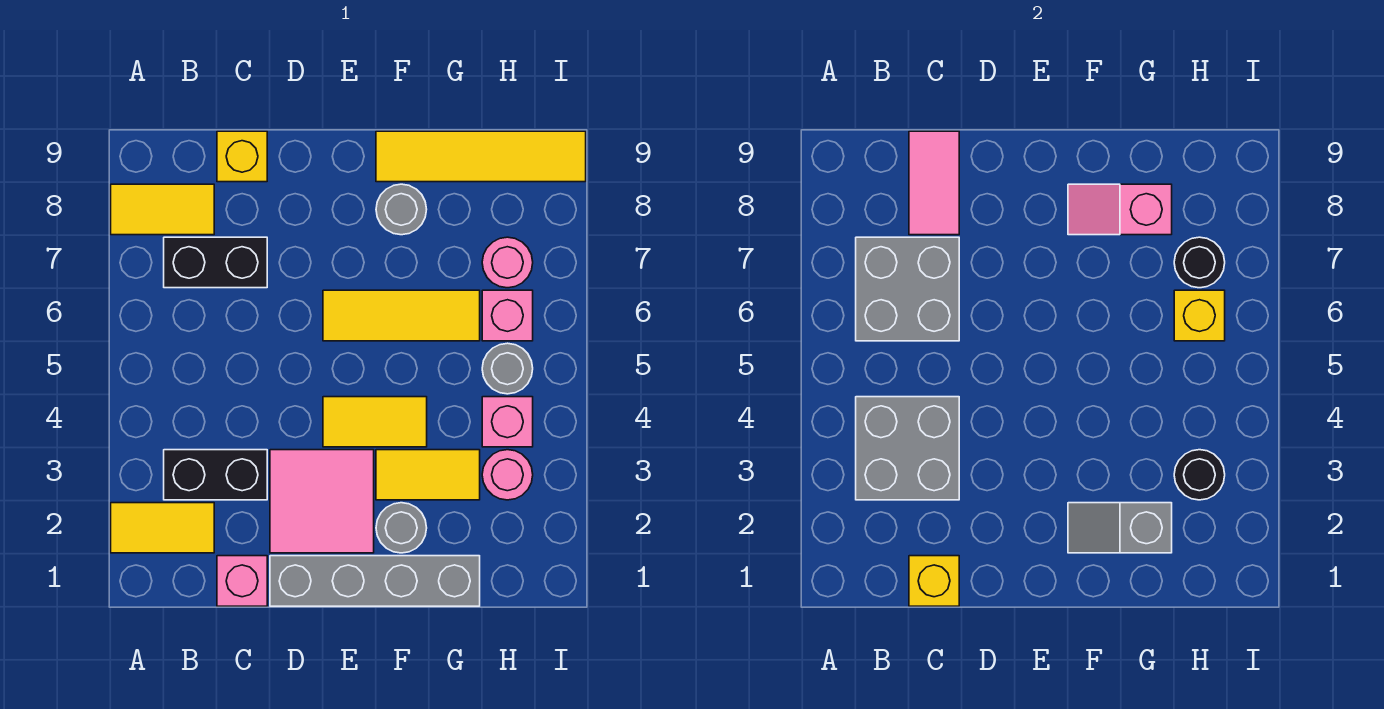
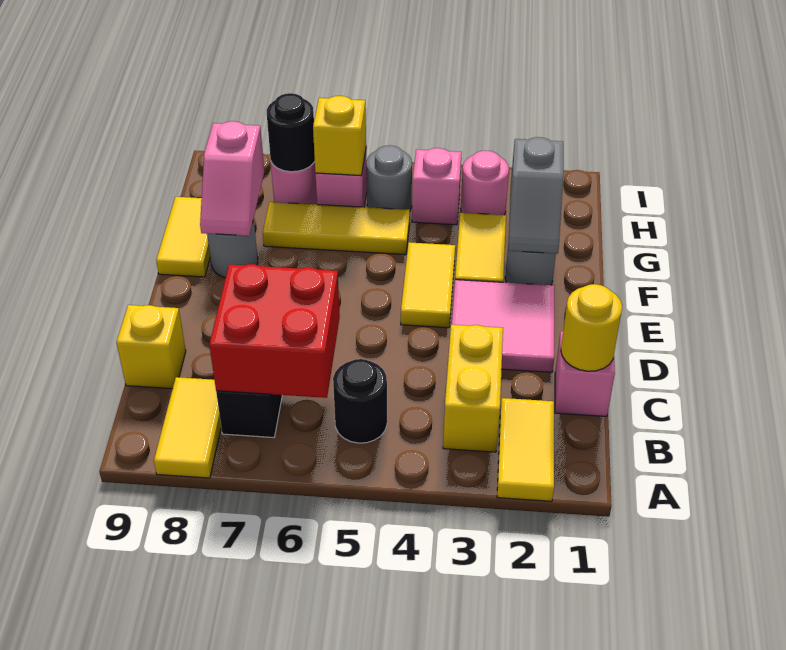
black brick B3:C3 level 1 -> yellow brick B3:C3 level 1
grey brick B3:C4 level 2 -> none
grey brick B6:C7 level 2 -> red brick B6:C7 level 2
yellow brick C1 level 2 -> yellow round brick C1 level 2
pink tile C8:C9 level 2 -> none
grey brick D1:G1 level 1 -> none
yellow tile E6:G6 level 1 -> yellow tile G5:G7 level 1
yellow tile F9:I9 level 1 -> yellow tile F9:G9 level 1
black round brick H3 level 2 -> black round brick B5 level 1

